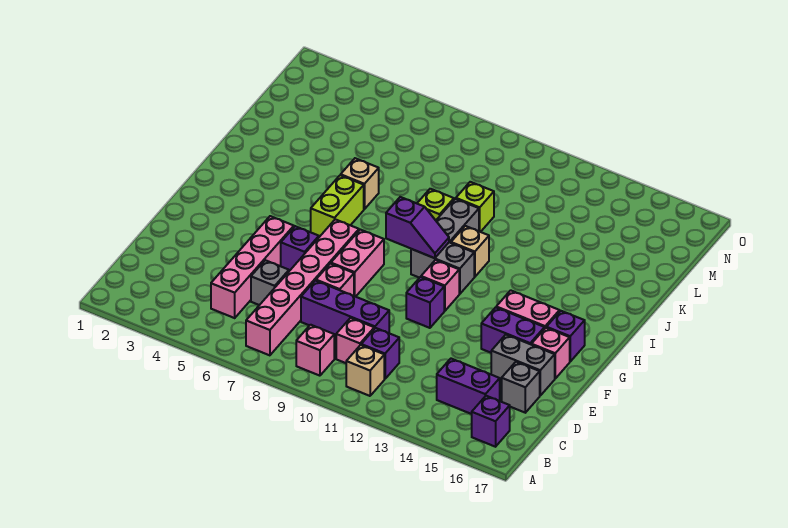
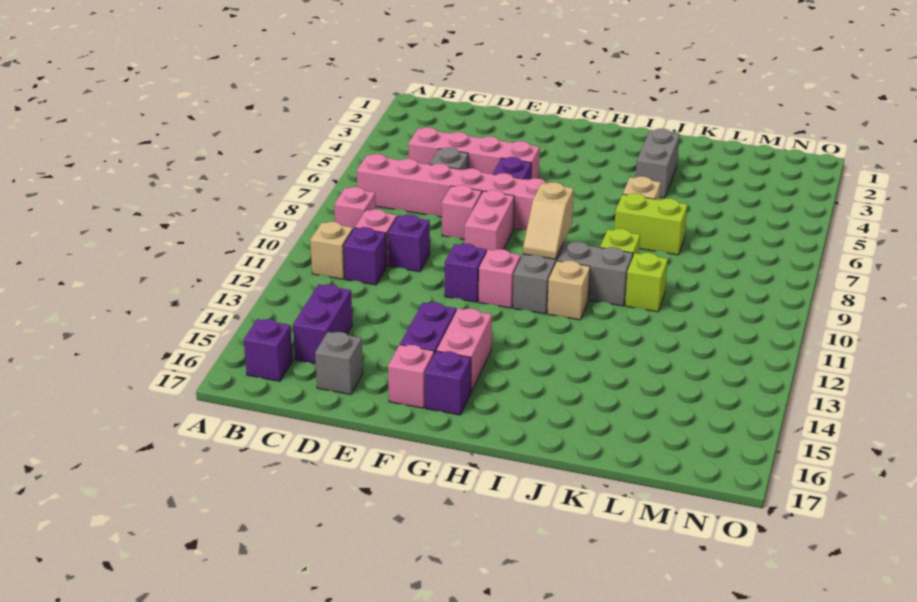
purple brick D8:D10 level 1 -> purple brick D10 level 1
grey brick E15:E16 level 1 -> grey brick J3:J4 level 1
pink brick F8:G8 level 1 -> pink brick F8:F9 level 1
lime brick H6:I6 level 1 -> lime brick J7:K7 level 1
purple slope H9:H10 level 2 top 9 -> tan slope H9:H10 level 2 top 9

